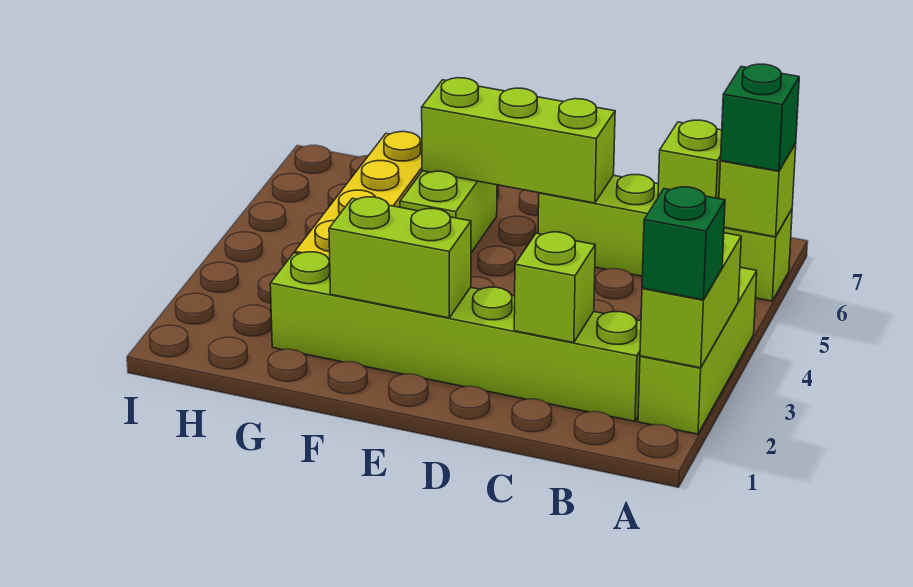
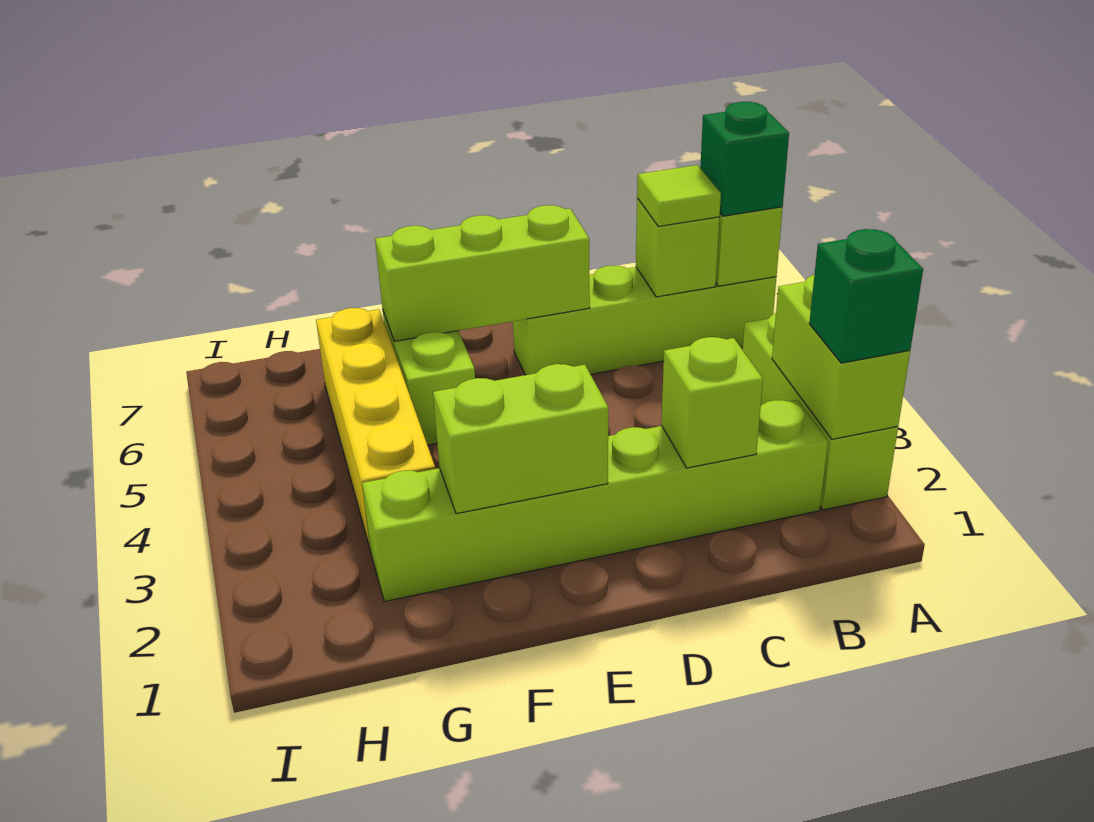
none -> lime tile B6 level 3

